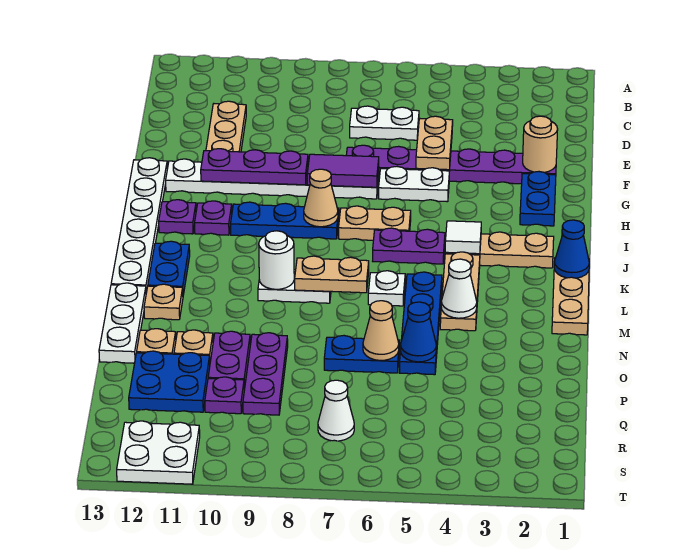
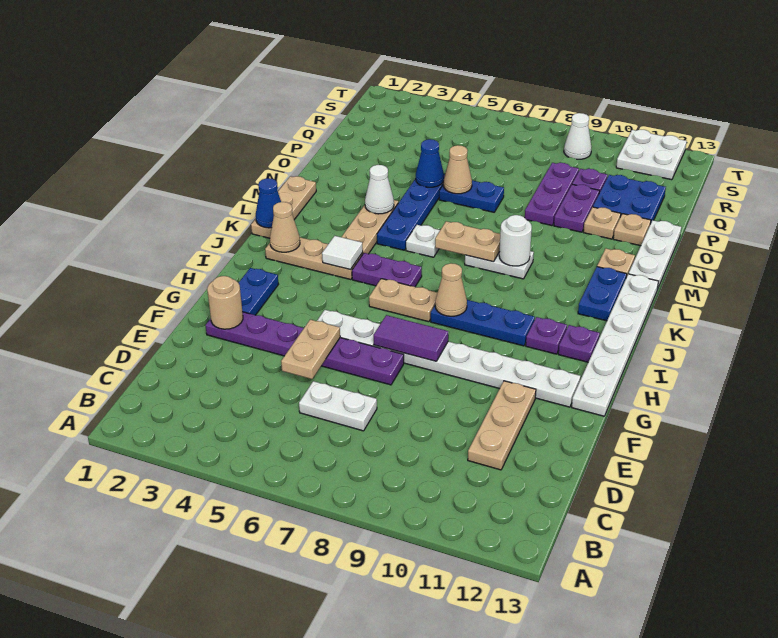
purple plate G9:G11 level 2 -> none
none -> tan cone J2 level 2
white cone R7 level 1 -> white cone S9 level 1

